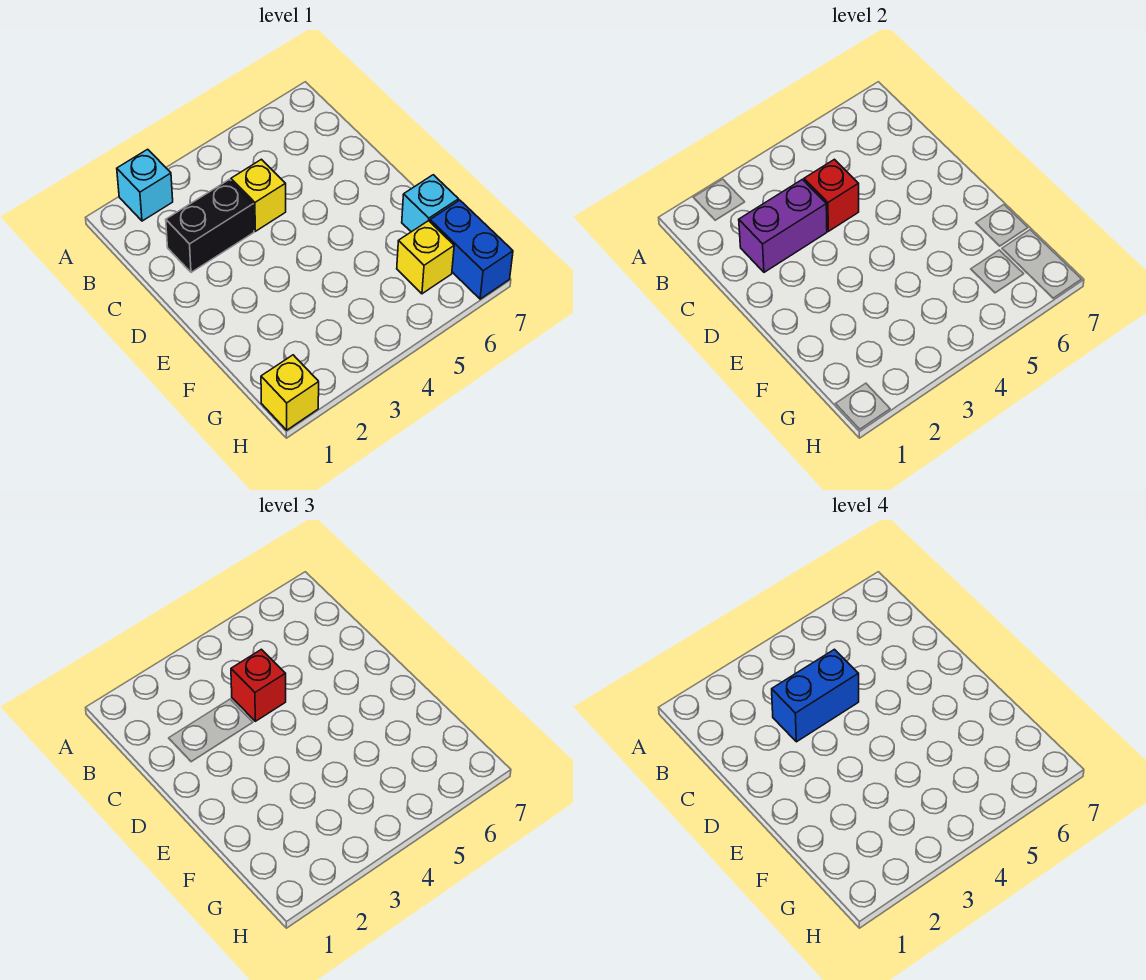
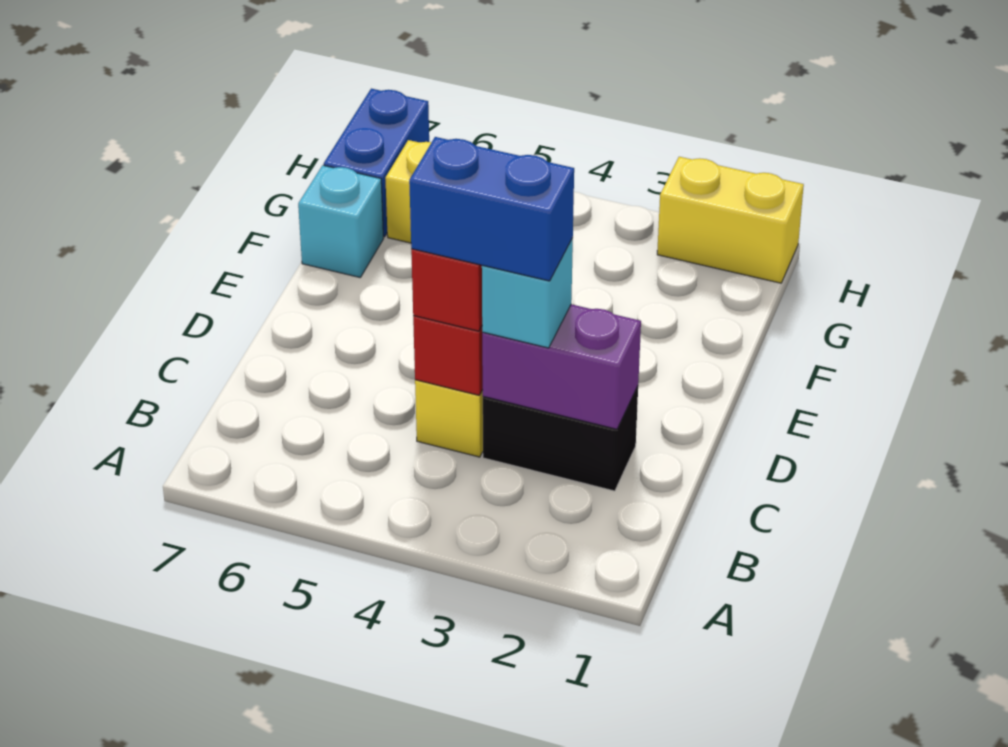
cyan brick A2 level 1 -> cyan brick C3 level 3
yellow brick H1 level 1 -> yellow brick H1:H2 level 1

